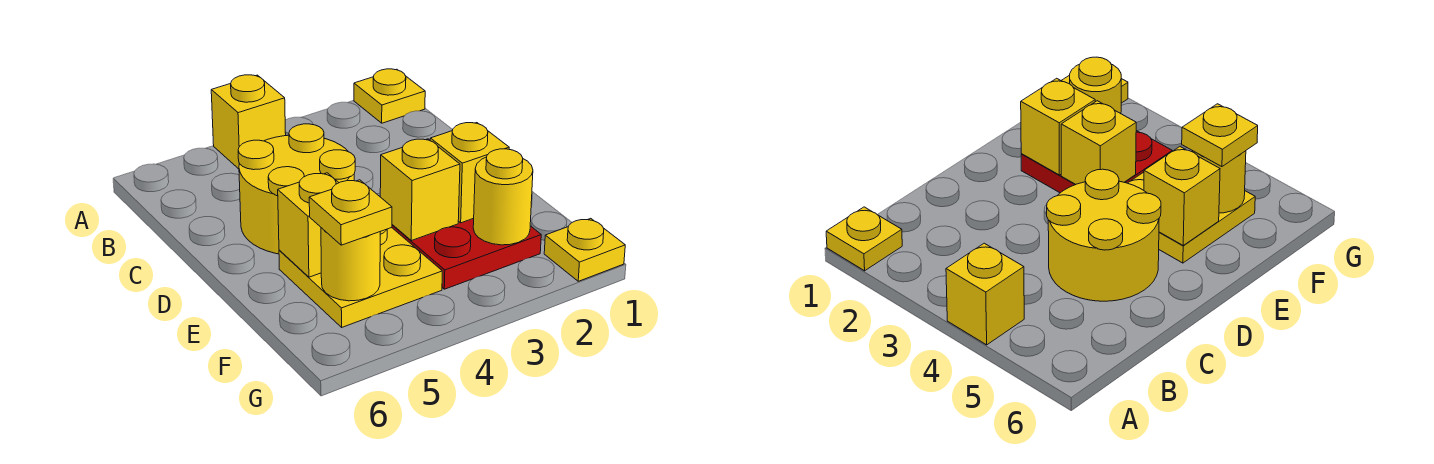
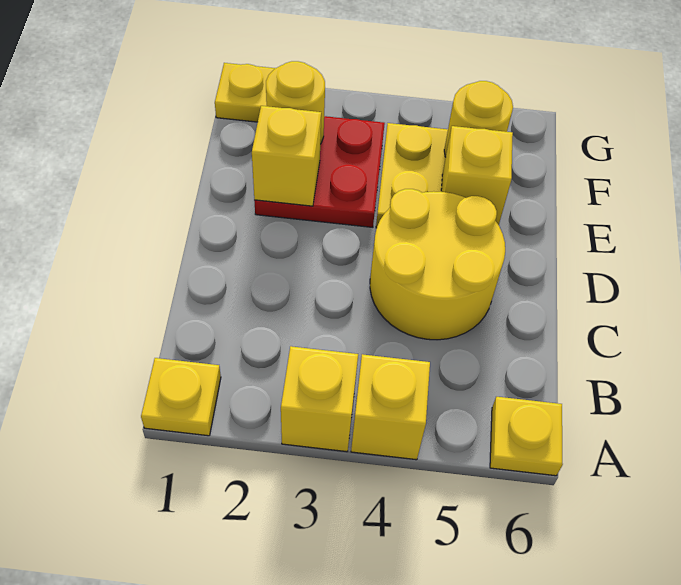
yellow brick E3 level 2 -> yellow brick A3 level 1
yellow plate F5 level 3 -> yellow plate A6 level 1

